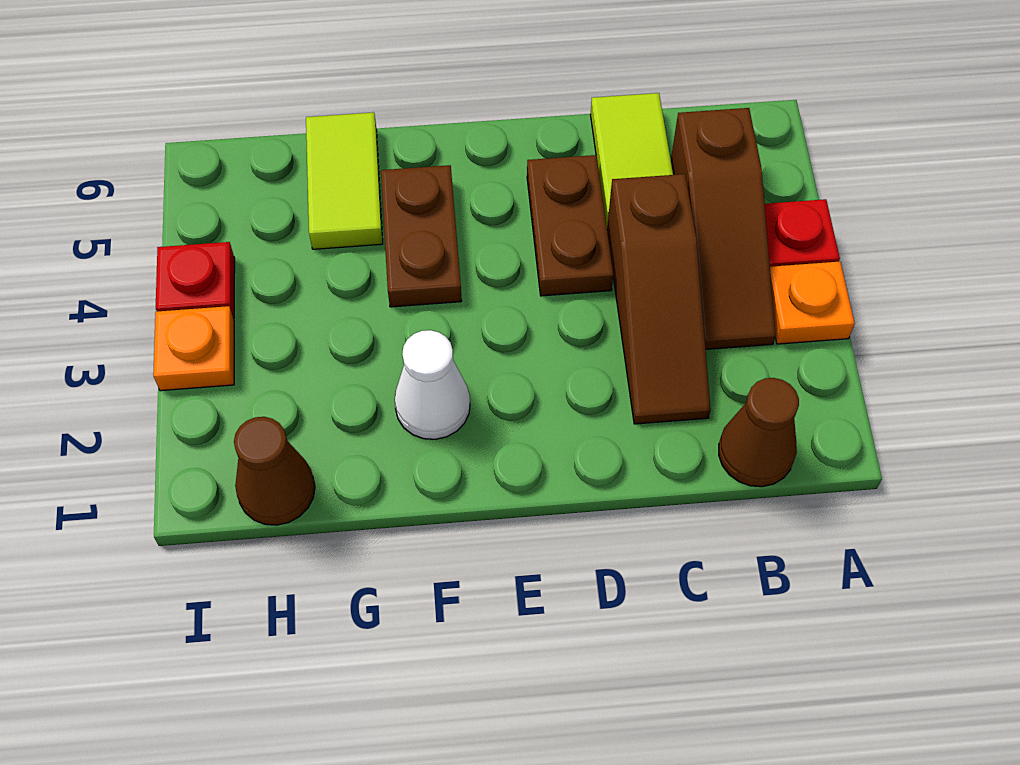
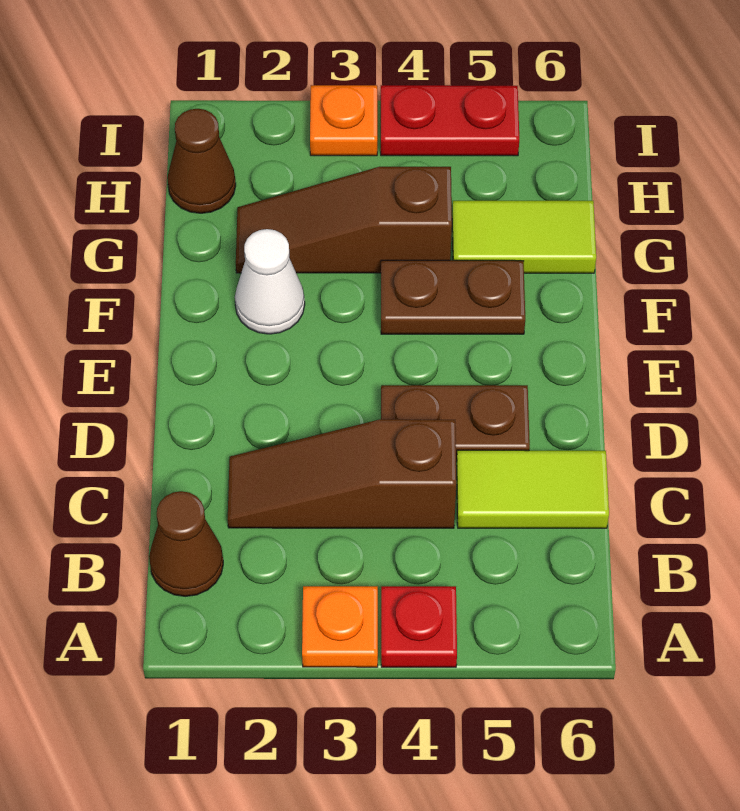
brown slope B3:B5 level 1 top 5 -> brown slope G2:G4 level 1 top 4
red plate I4 level 1 -> red plate I4:I5 level 1

